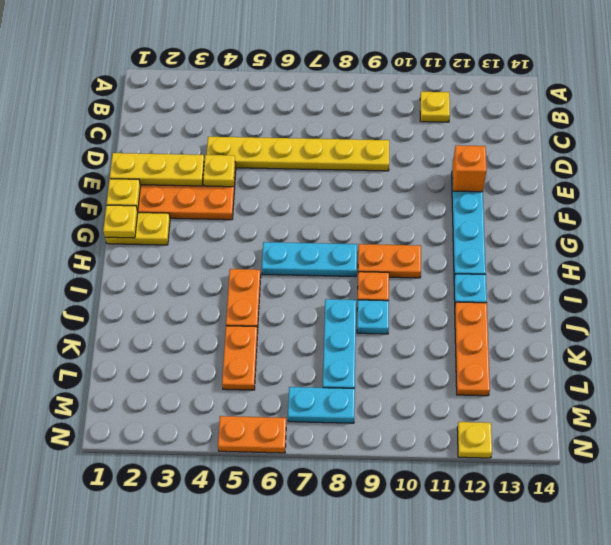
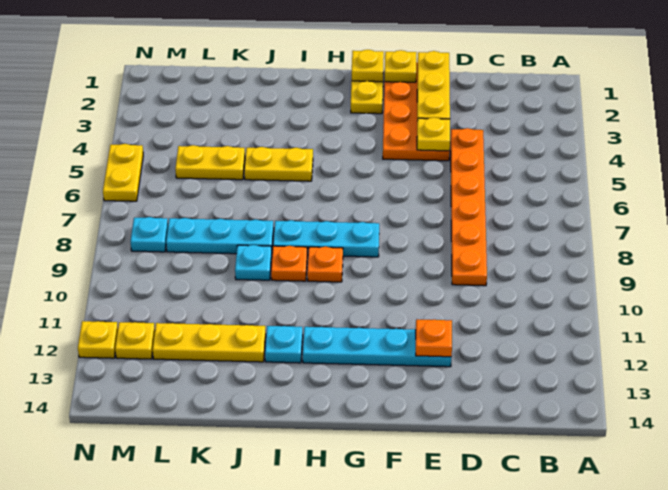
yellow plate B11 level 1 -> yellow plate M12 level 1
yellow plate D4:D9 level 1 -> orange plate D4:D9 level 1
orange brick E12 level 2 -> orange plate E12 level 2
cyan plate H6:H8 level 1 -> cyan plate G8:I8 level 1
orange plate H9:H10 level 1 -> orange plate H9 level 1
orange plate I5:J5 level 1 -> yellow plate I5:J5 level 1
orange plate J12:L12 level 1 -> yellow plate J12:L12 level 1
orange plate K5:L5 level 1 -> yellow plate K5:L5 level 1
cyan plate M7:M8 level 1 -> cyan plate M8 level 1
orange plate N5:N6 level 1 -> yellow plate N5:N6 level 1

